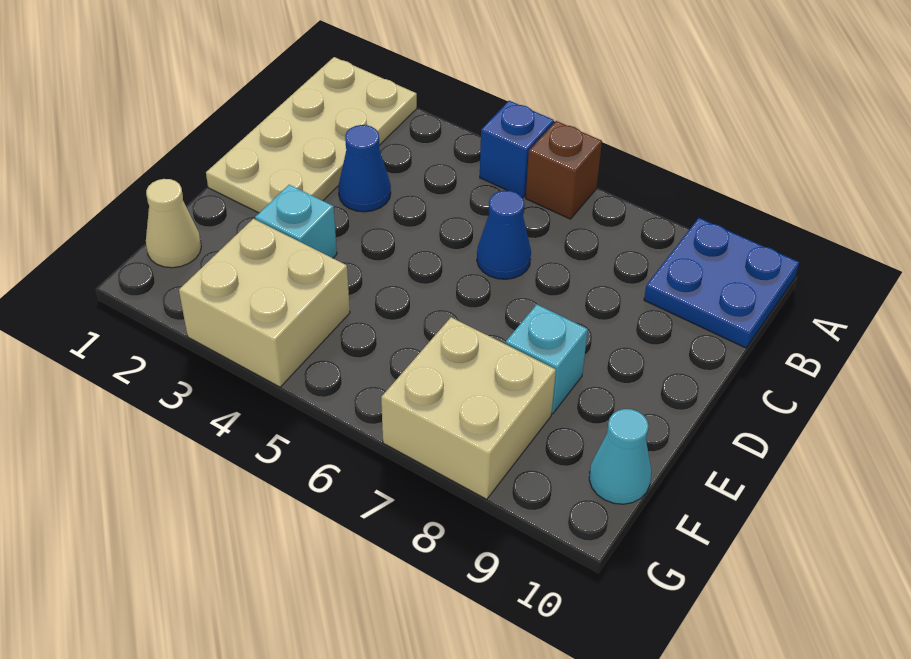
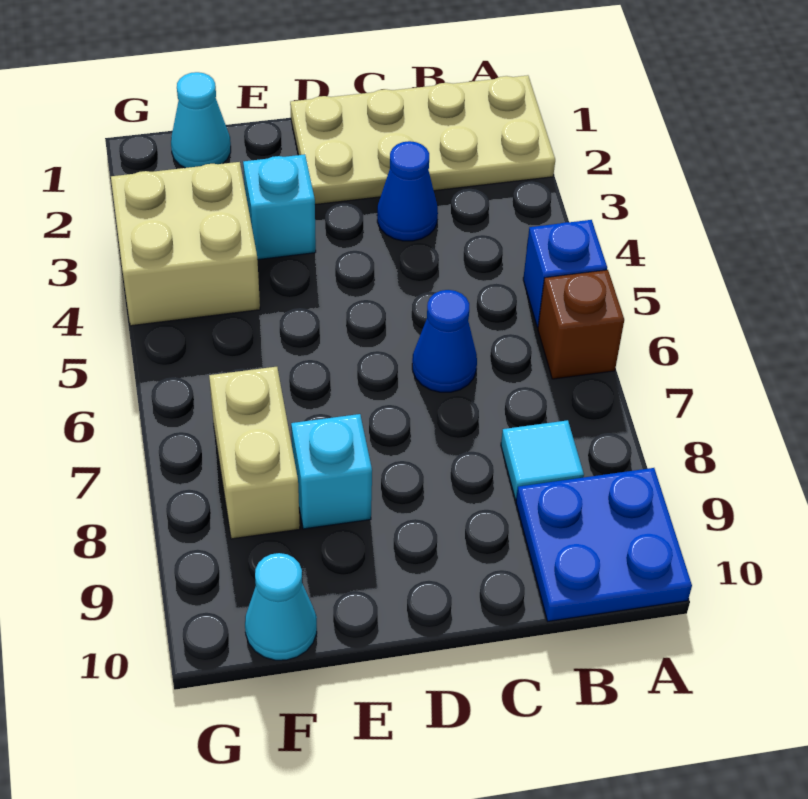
none -> cyan tile B8 level 1
tan cone F1 level 1 -> cyan cone F1 level 1
tan brick F7:G8 level 1 -> tan brick F7:F8 level 1

